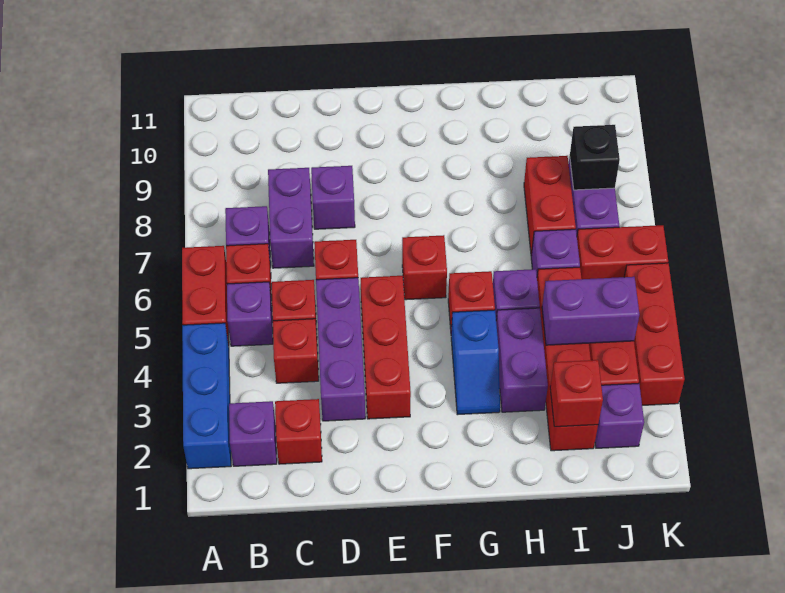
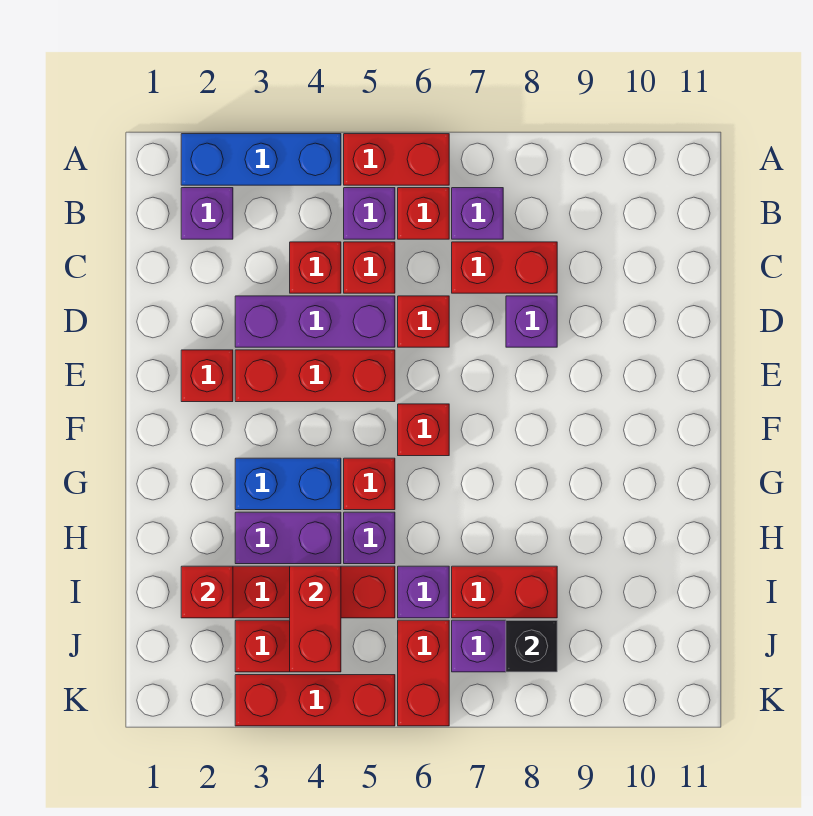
red brick C2 level 1 -> red brick E2 level 1
purple brick C7:C8 level 1 -> red brick C7:C8 level 1
blue slope G3:G4 level 1 top 4 -> blue brick G3:G4 level 1
purple brick I4:J4 level 2 -> red brick I4:J4 level 2
purple brick J2 level 1 -> none

